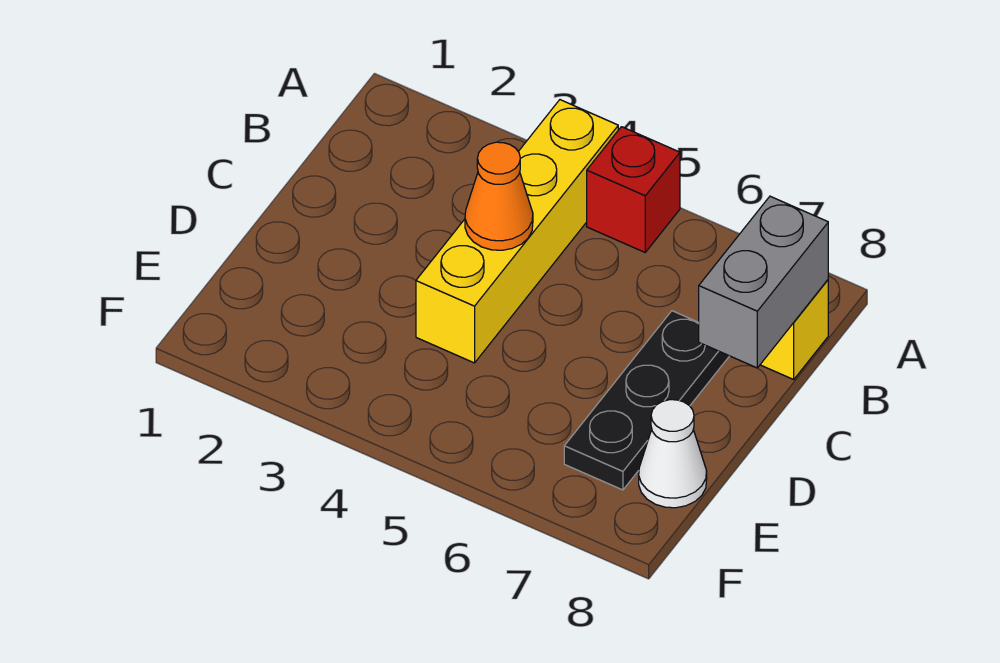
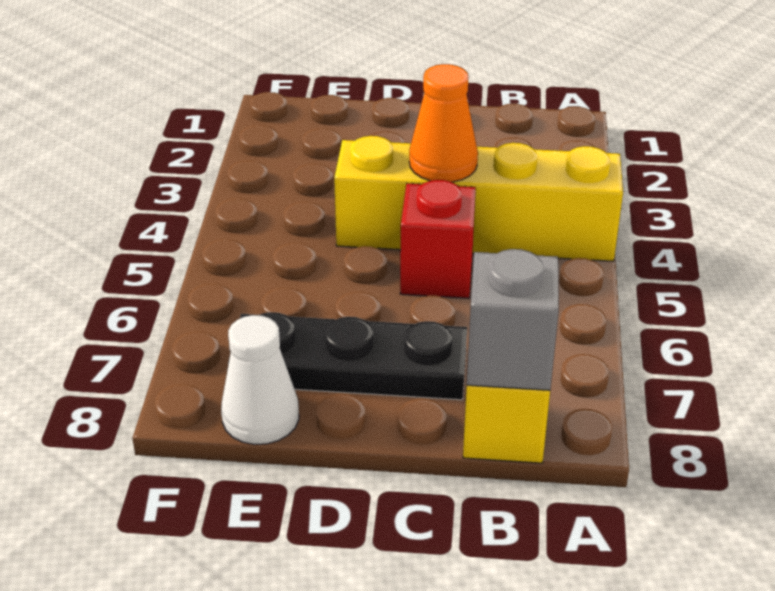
red brick A5 level 1 -> red brick C5 level 1
grey brick B8:C8 level 2 -> grey brick B8 level 2

